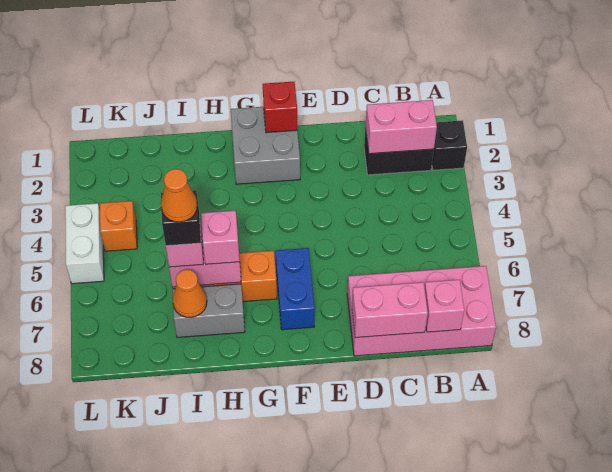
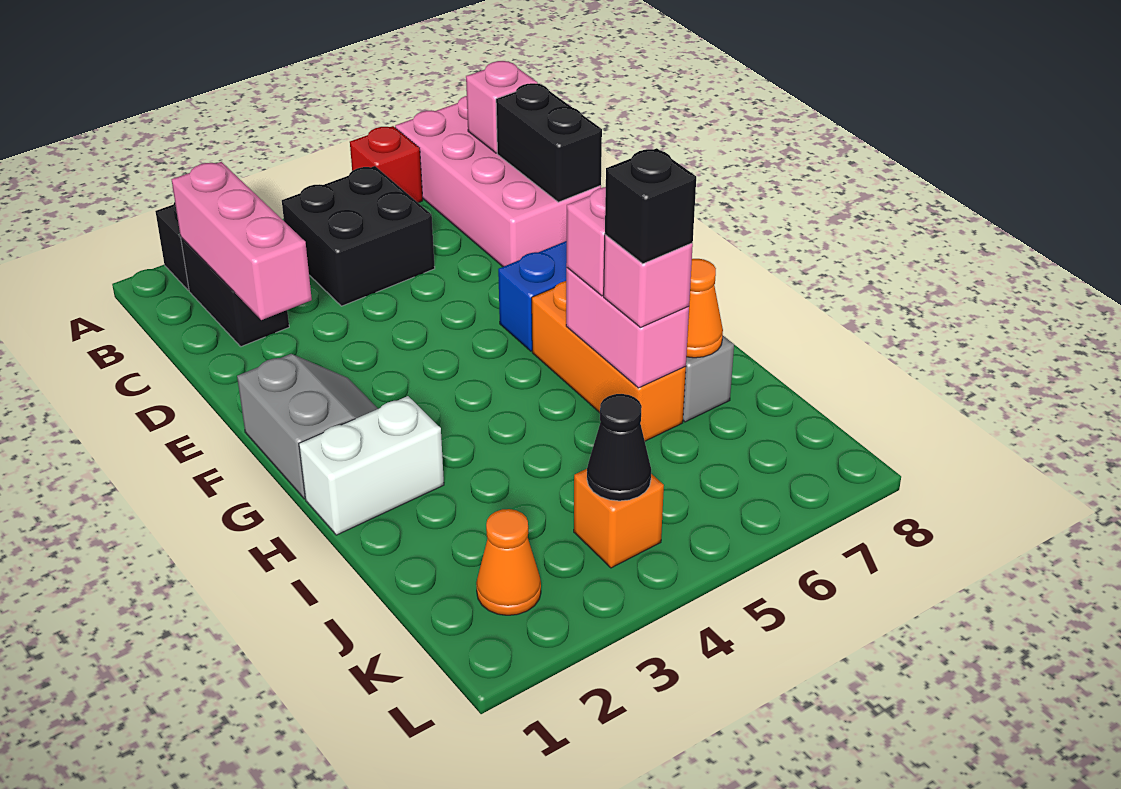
pink brick B2:C2 level 2 -> pink brick B2:D2 level 2
none -> black brick B4:C5 level 1
pink brick C8:D8 level 2 -> black brick C8:D8 level 2
grey brick F1:G2 level 1 -> grey slope F1:G2 level 1 top 1
red brick F1 level 2 -> red brick A6 level 1
orange cone I6 level 5 -> orange cone K2 level 1
none -> black cone K4 level 2
white brick L4:L5 level 1 -> white brick H1:H2 level 1

